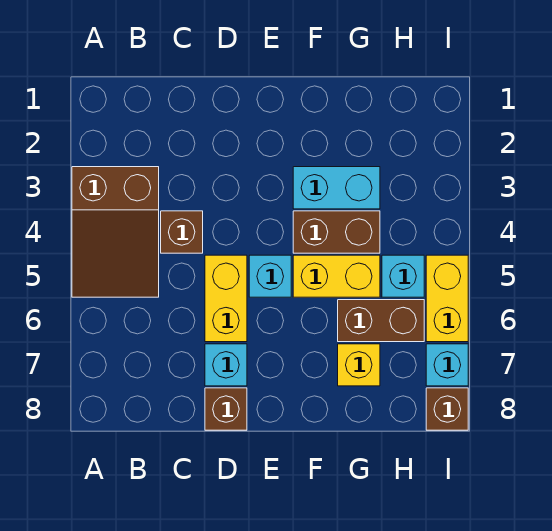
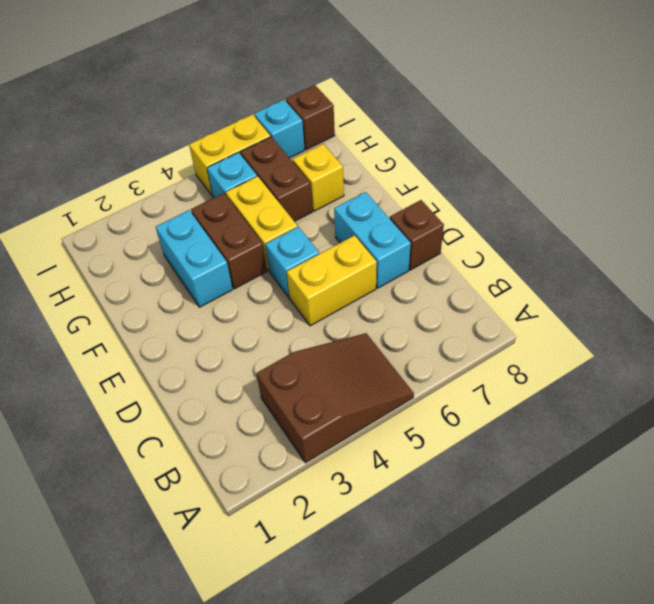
brown brick C4 level 1 -> none
cyan brick D7 level 1 -> cyan brick D7:E7 level 1

